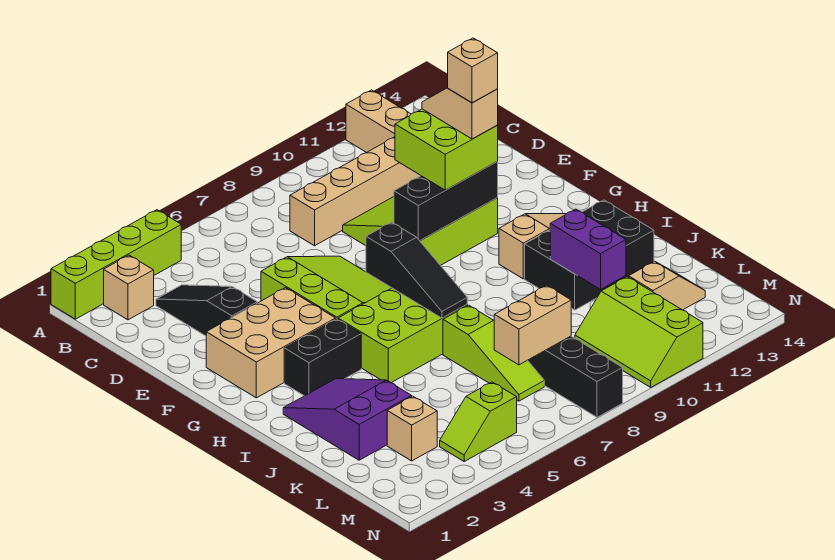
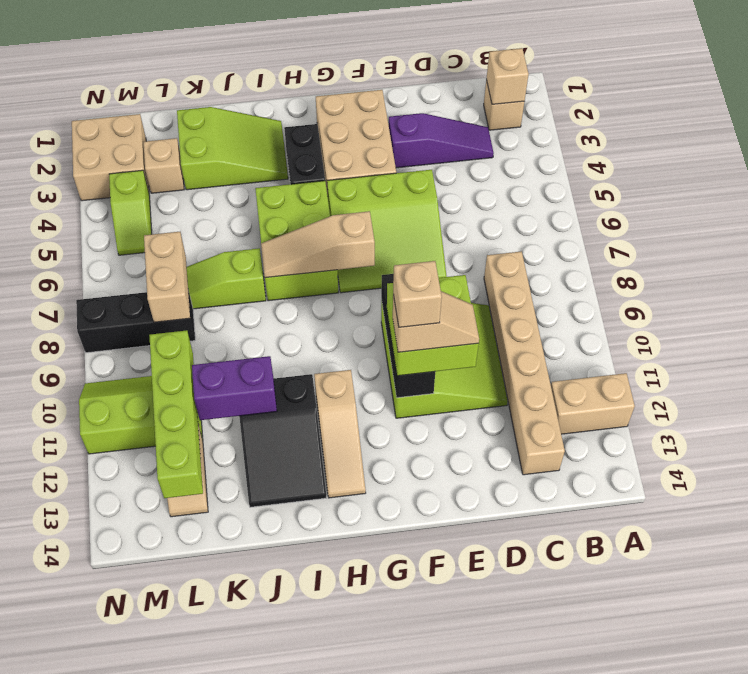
lime brick A1:A4 level 1 -> lime brick L10:L13 level 2
none -> tan brick B2 level 2
black slope C3:E3 level 1 top E -> purple slope C3:E3 level 1 top E
black slope G7:I7 level 2 top G -> tan slope G7:I7 level 2 top G
purple slope I2:K3 level 1 top K -> lime slope I2:K3 level 1 top K
black brick I11:J13 level 1 -> black slope I11:J13 level 1 top 11
none -> tan brick M2:N3 level 1
lime slope M4:M5 level 1 top 5 -> lime slope M4:M5 level 1 top 4

